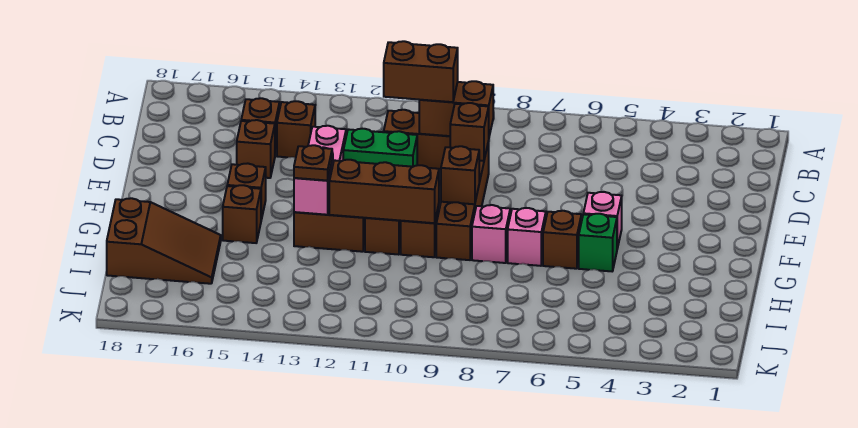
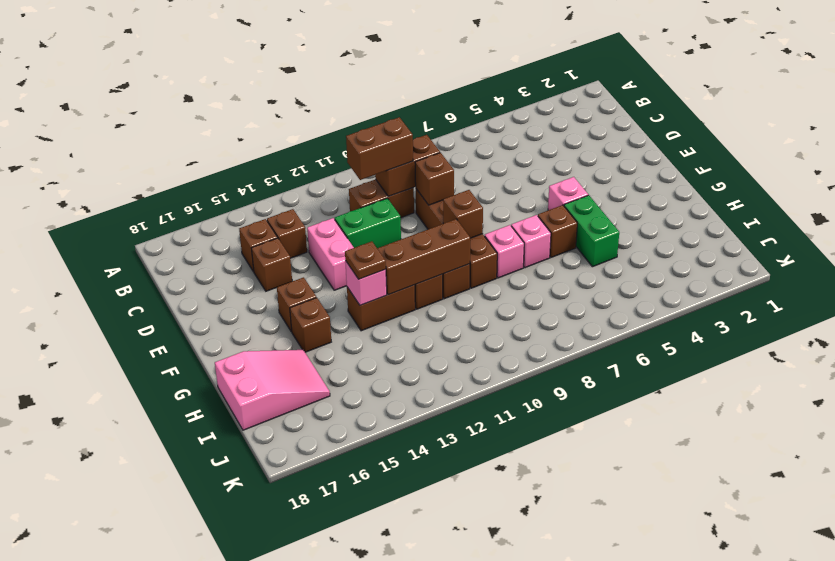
green brick G5 level 1 -> green brick G5:H5 level 1
brown slope H16:I18 level 1 top 18 -> pink slope H16:I18 level 1 top 18

